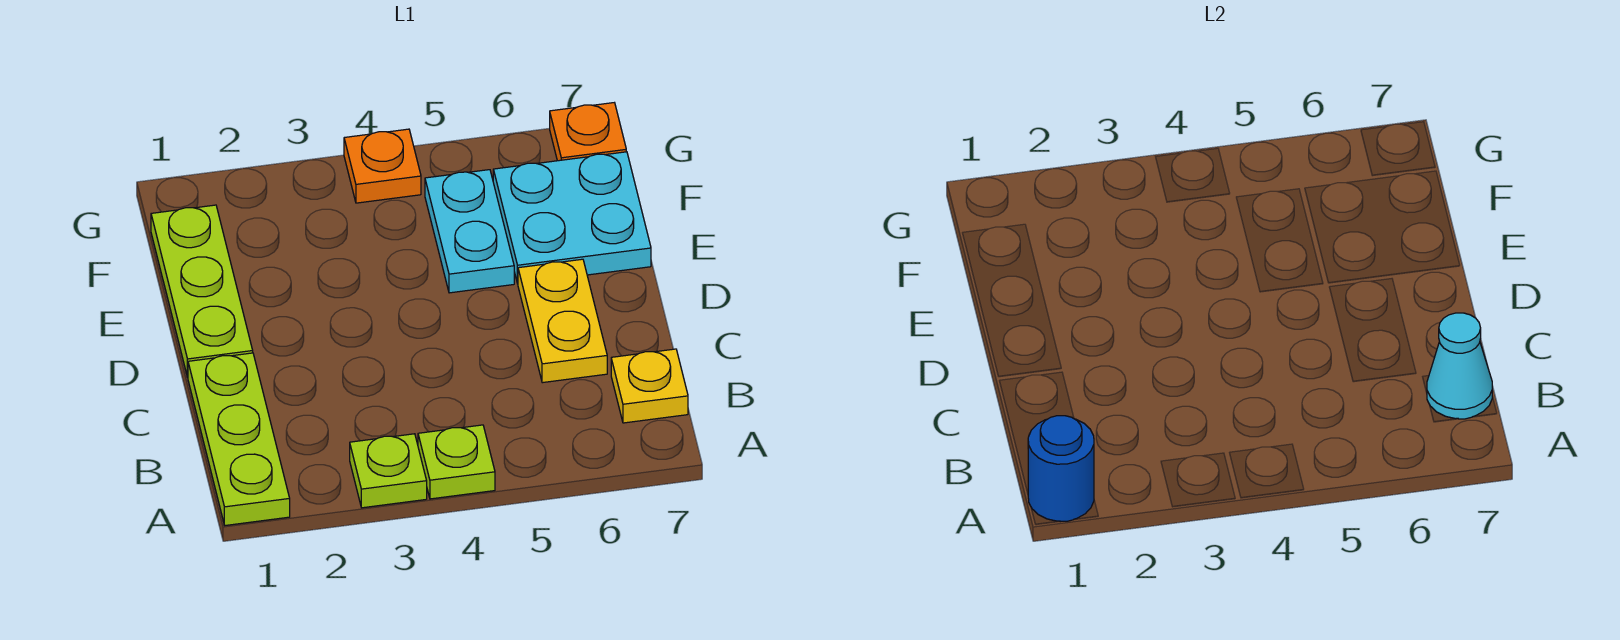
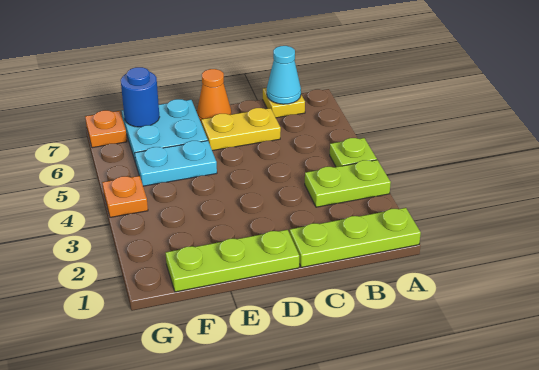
blue round brick A1 level 2 -> blue round brick F7 level 2
lime plate A3 level 1 -> lime plate A3:B3 level 1
none -> orange cone D7 level 1

